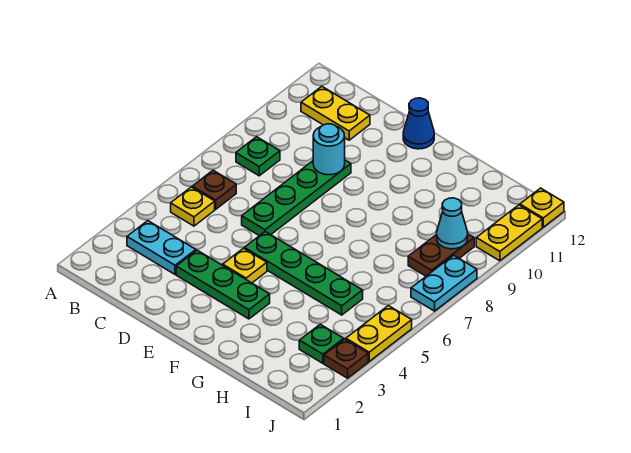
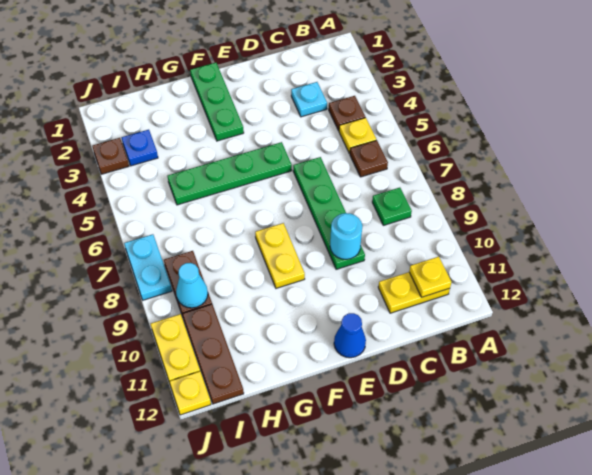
cyan plate B3:C3 level 1 -> cyan plate C3 level 1
none -> brown plate B4 level 1
green plate D3:F3 level 1 -> green plate F1:F3 level 1
yellow plate E4 level 1 -> yellow plate B11 level 2
green plate I3 level 1 -> blue plate I3 level 1
none -> brown plate I10:I12 level 1
yellow plate J4:J5 level 1 -> yellow plate F8:F9 level 1

